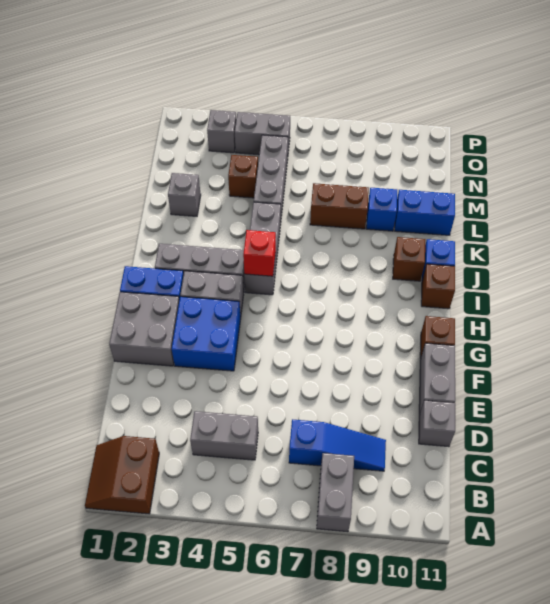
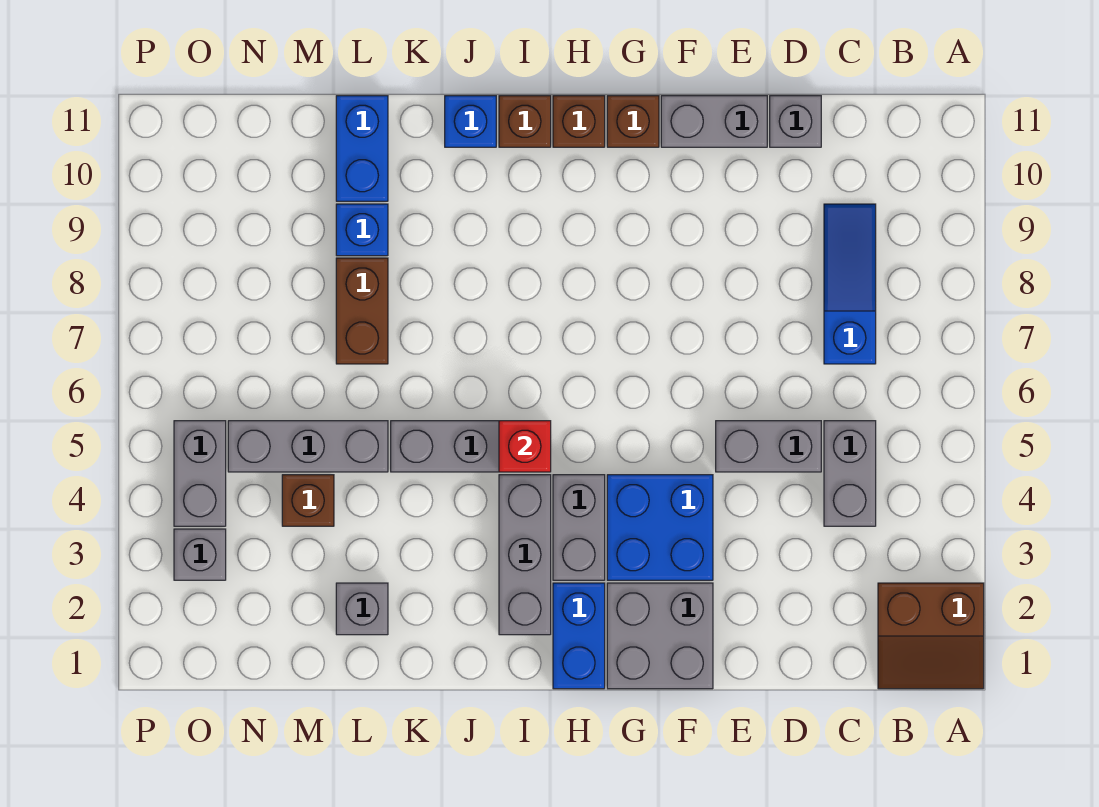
grey brick A8:B8 level 1 -> grey brick D5:E5 level 1
brown brick J10 level 1 -> brown brick H11 level 1

